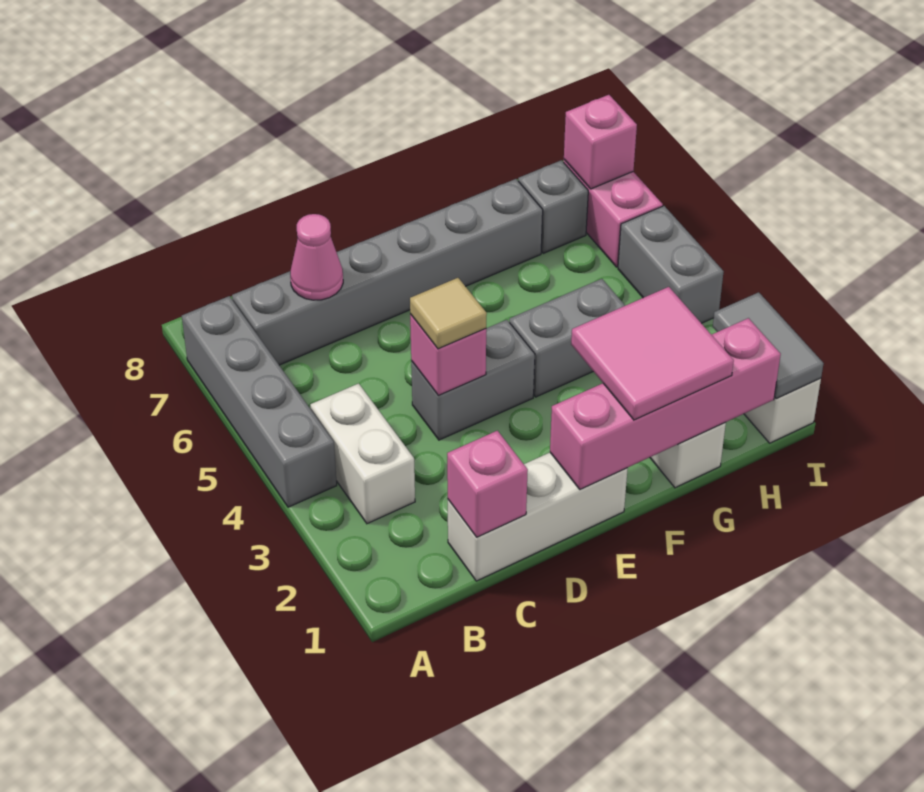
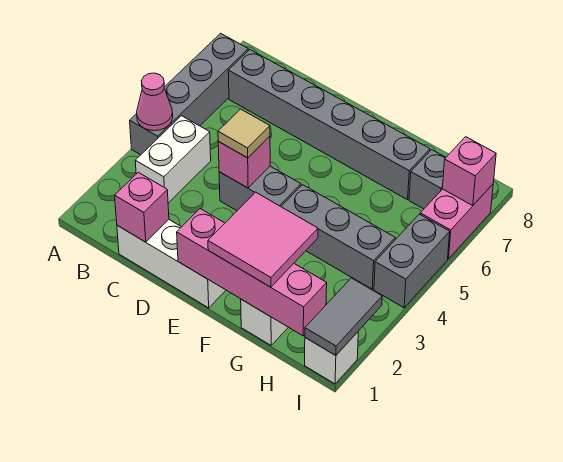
pink cone C7 level 2 -> pink cone A4 level 2
grey brick F4:G4 level 1 -> grey brick F4:H4 level 1

